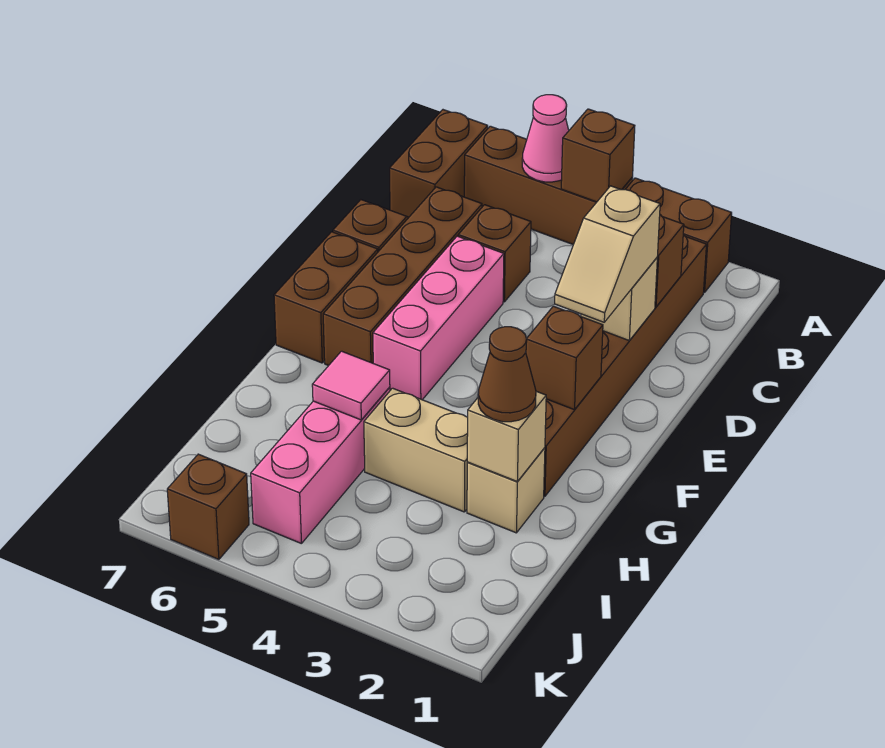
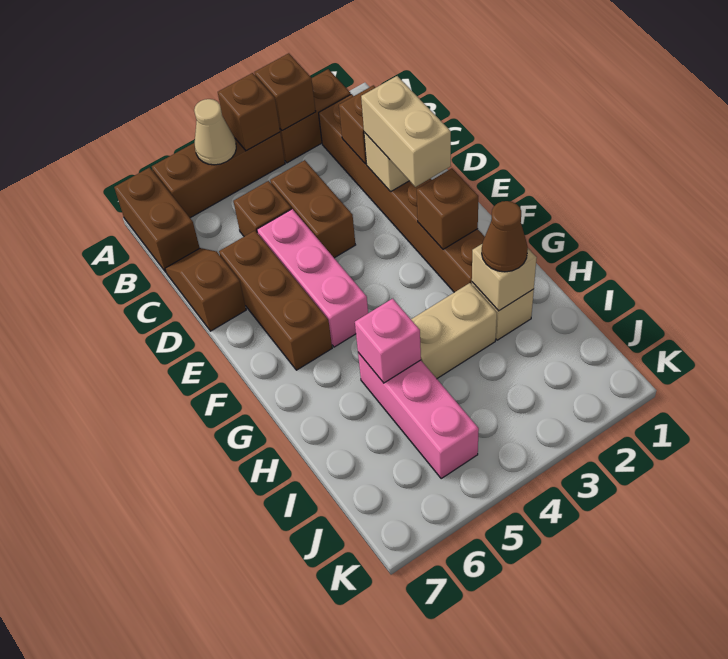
pink cone A5 level 2 -> tan cone A5 level 2
brown brick C6:F6 level 1 -> brown brick D6:F6 level 1
tan slope D2:E2 level 3 top D -> tan brick D2:E2 level 3
brown brick E7:F7 level 1 -> brown brick C4:D4 level 1
pink tile H5 level 2 -> pink brick H5 level 2
brown brick K6 level 1 -> brown brick A3 level 2

